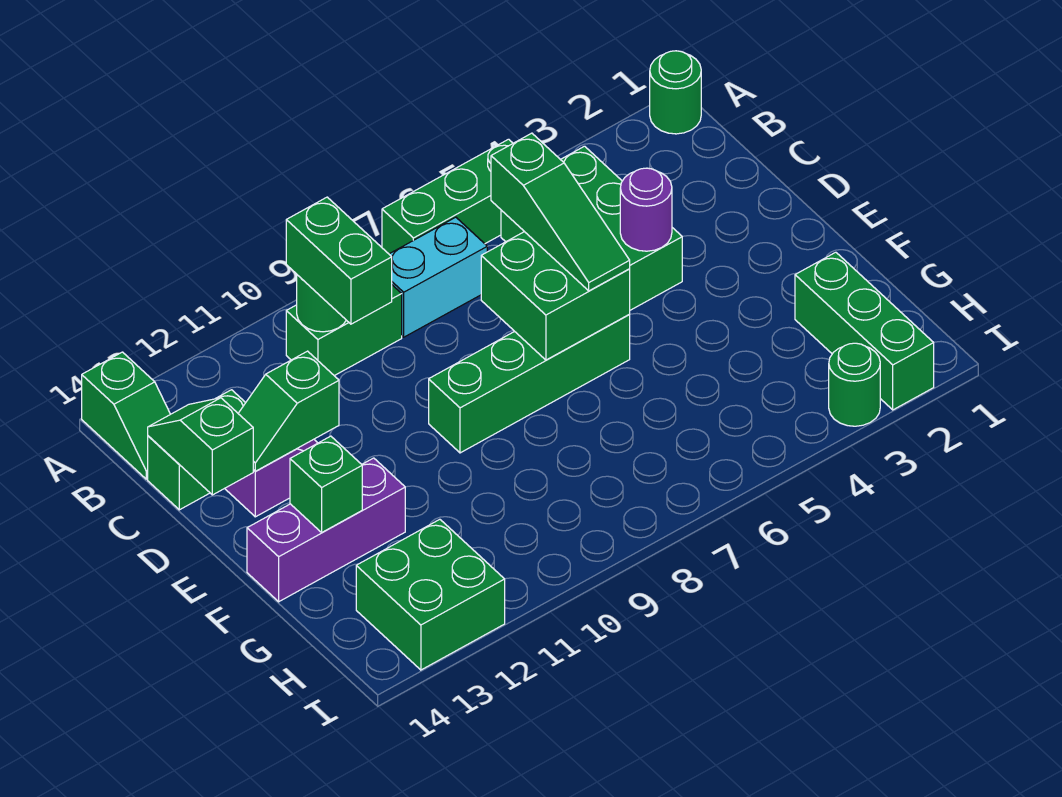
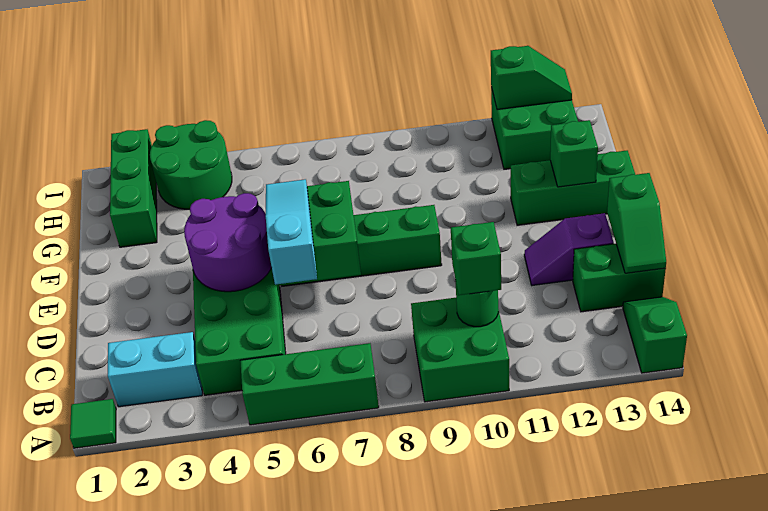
green round brick A1 level 1 -> green tile A1 level 1
cyan brick B7:B8 level 1 -> cyan brick B2:B3 level 1
green brick B9:B10 level 1 -> green brick A9:B10 level 1
green brick B10:C10 level 3 -> green brick B10 level 3
green slope C6:E6 level 3 top C -> cyan slope C6:E6 level 3 top C
purple round brick D4 level 2 -> purple round brick D4:E5 level 2
green slope D12:D13 level 2 top 12 -> green slope I12:I13 level 2 top 12
purple brick F12:F14 level 1 -> green brick F12:F14 level 1
green round brick I3 level 1 -> green round brick H3:I4 level 1

